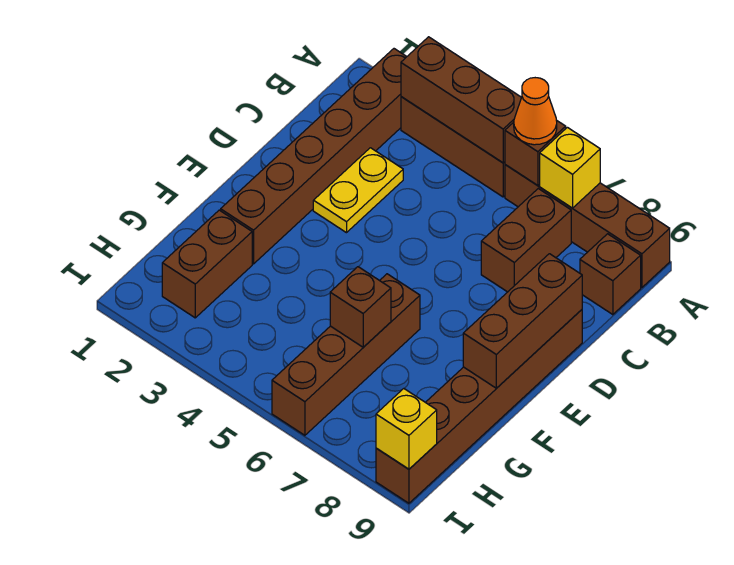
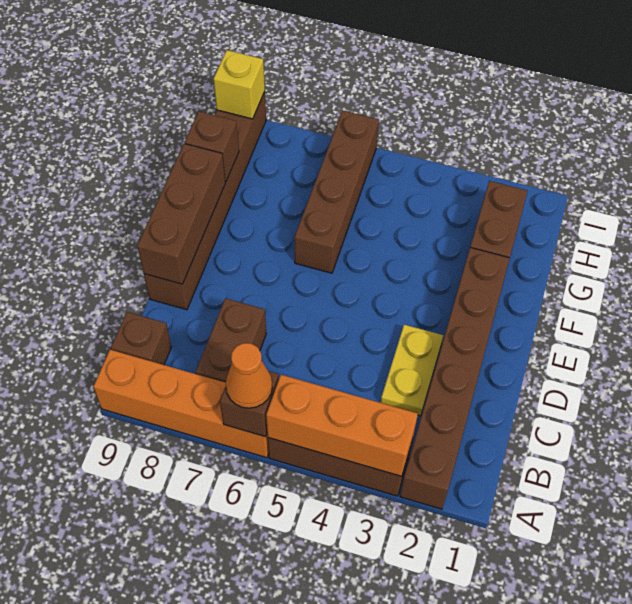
brown brick A3:A5 level 2 -> orange brick A3:A5 level 2
brown brick A6:A9 level 1 -> orange brick A6:A9 level 1
yellow brick A7 level 2 -> none
brown brick G6 level 2 -> brown brick G9 level 2

